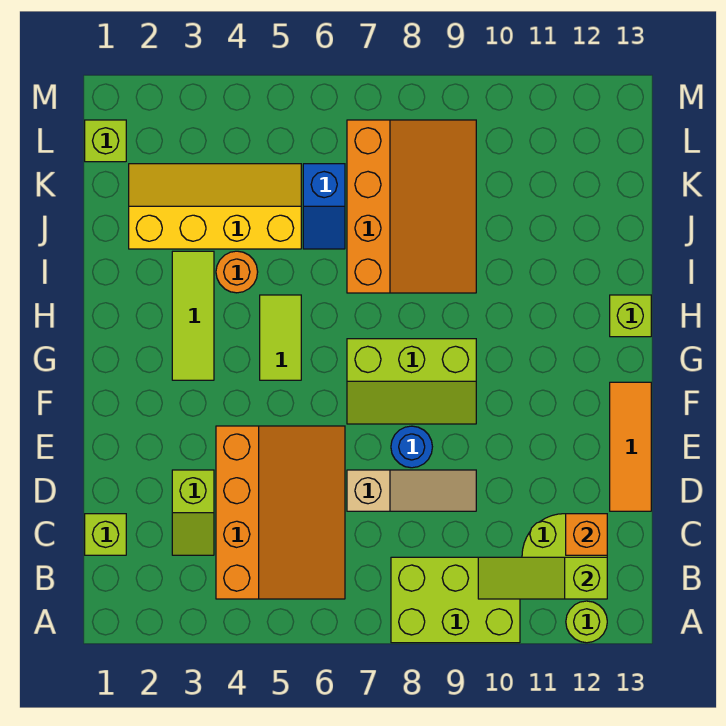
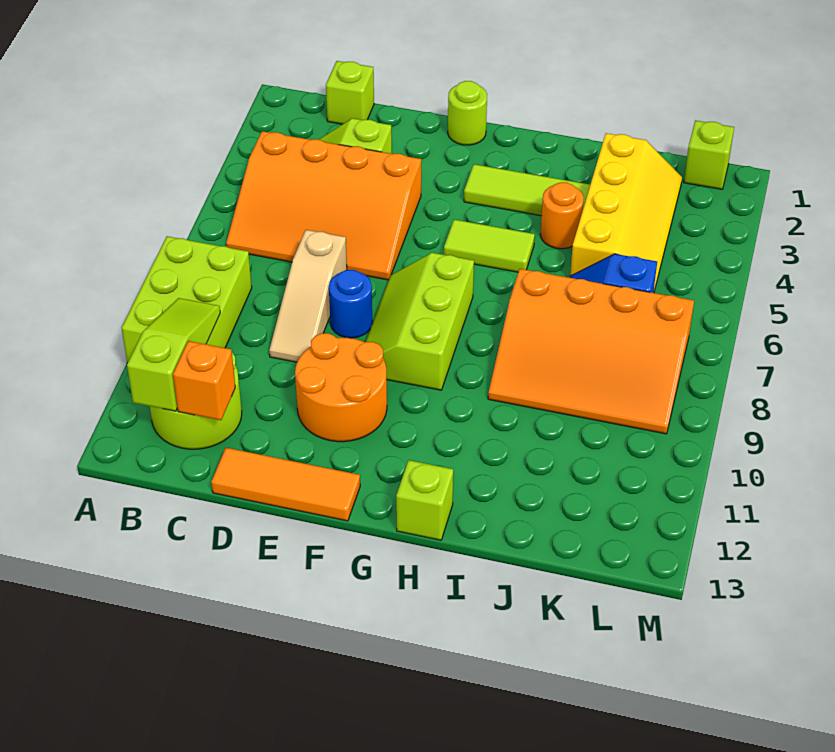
lime round brick A12 level 1 -> lime round brick F1 level 1
none -> orange round brick E10:F11 level 1

